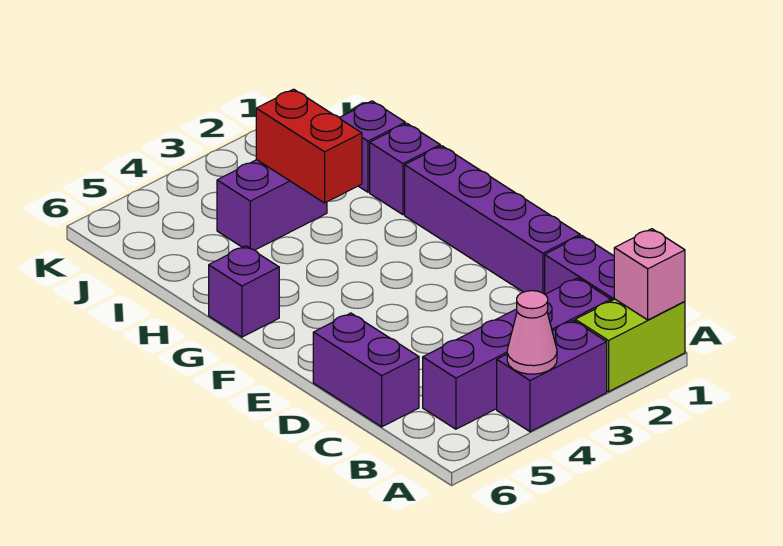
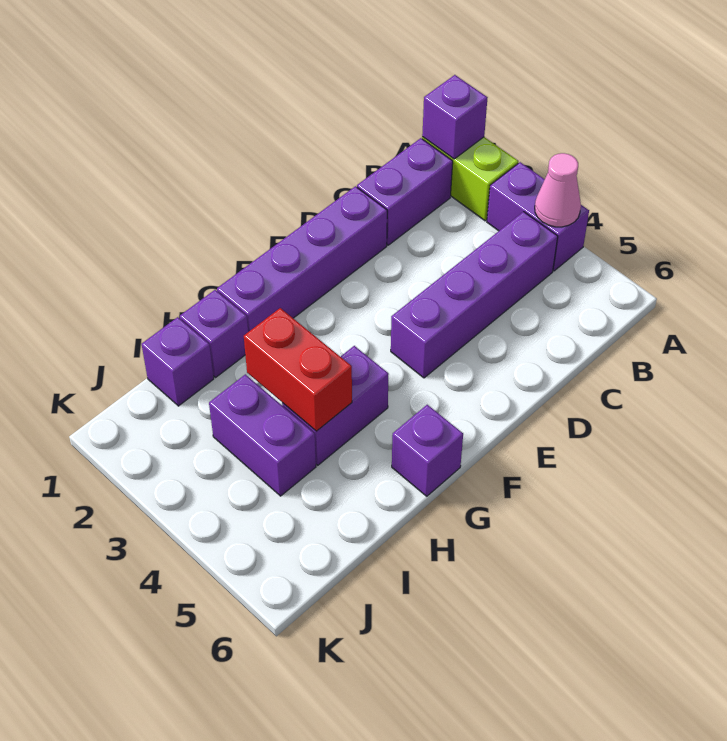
pink brick A1 level 2 -> purple brick A1 level 2
purple brick B2:B5 level 1 -> purple brick B4:E4 level 1
purple brick C6:D6 level 1 -> purple brick G4:H4 level 1
red brick H3:I3 level 2 -> red brick H3:H4 level 2

